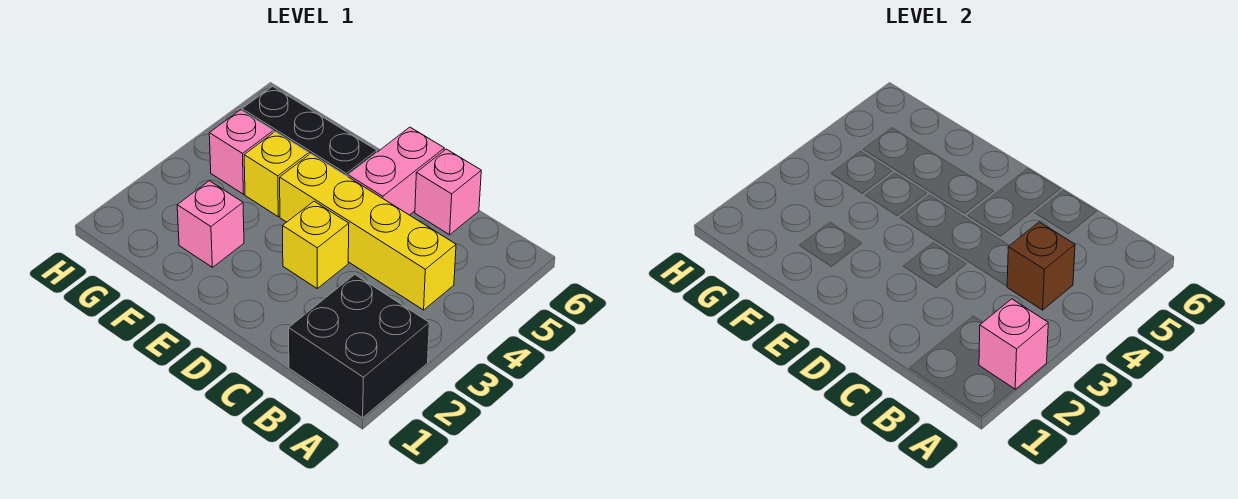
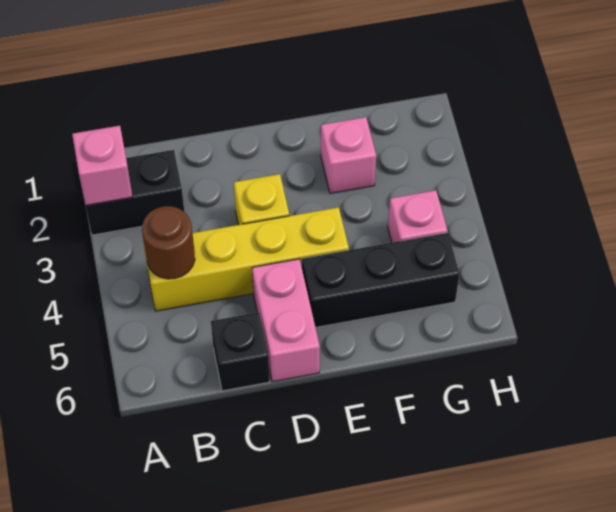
black brick A1:B2 level 1 -> black brick A2:B2 level 1
brown brick B4 level 2 -> brown round brick B4 level 2
pink brick C6 level 1 -> black brick C6 level 1
yellow brick F4 level 1 -> none

